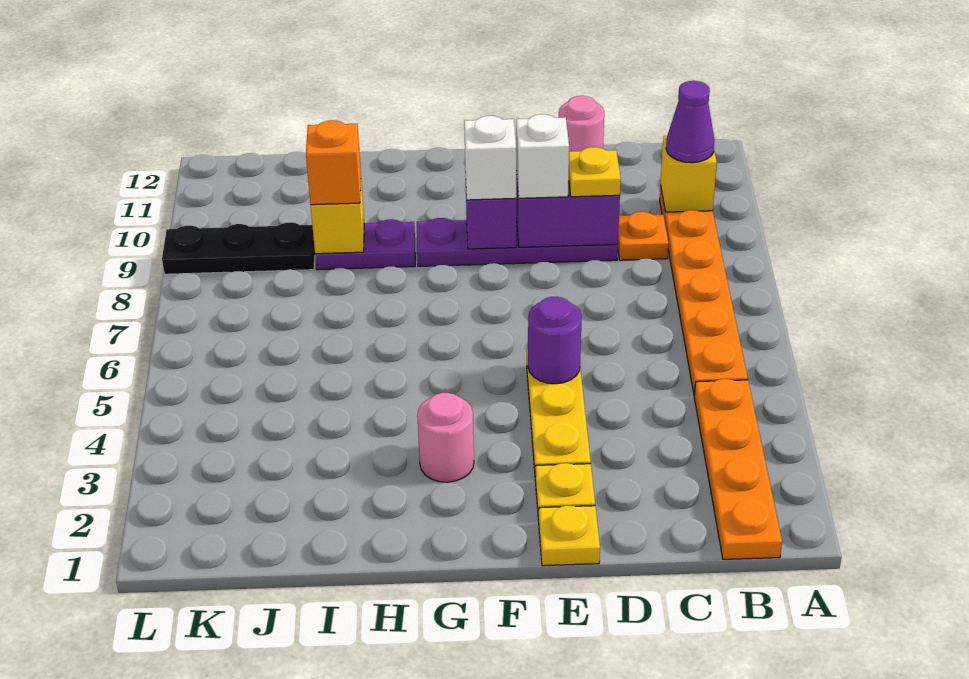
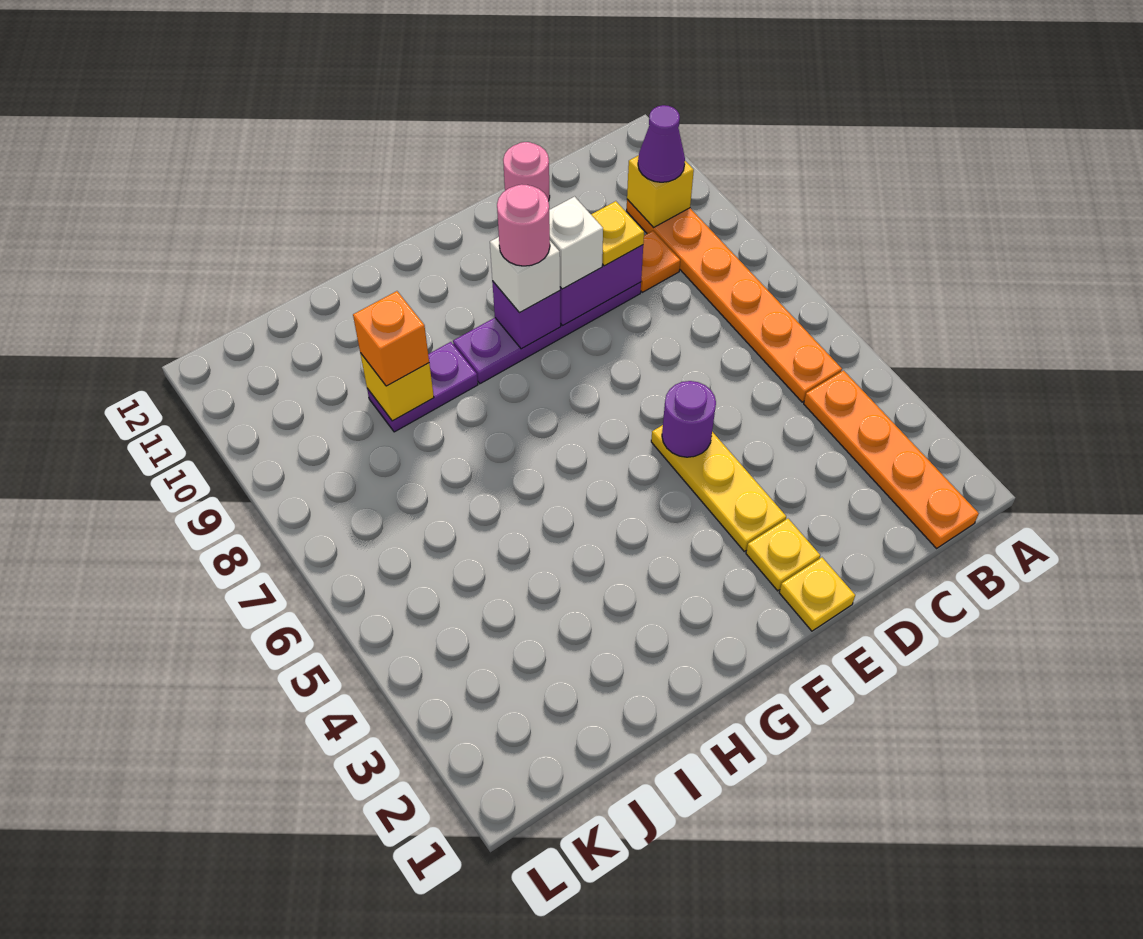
pink round brick G3 level 1 -> pink round brick F9 level 4
black plate J9:L9 level 1 -> none

